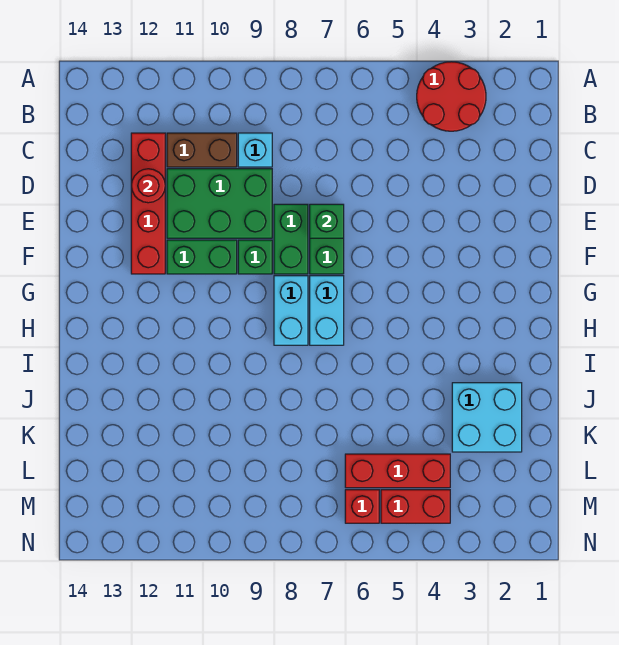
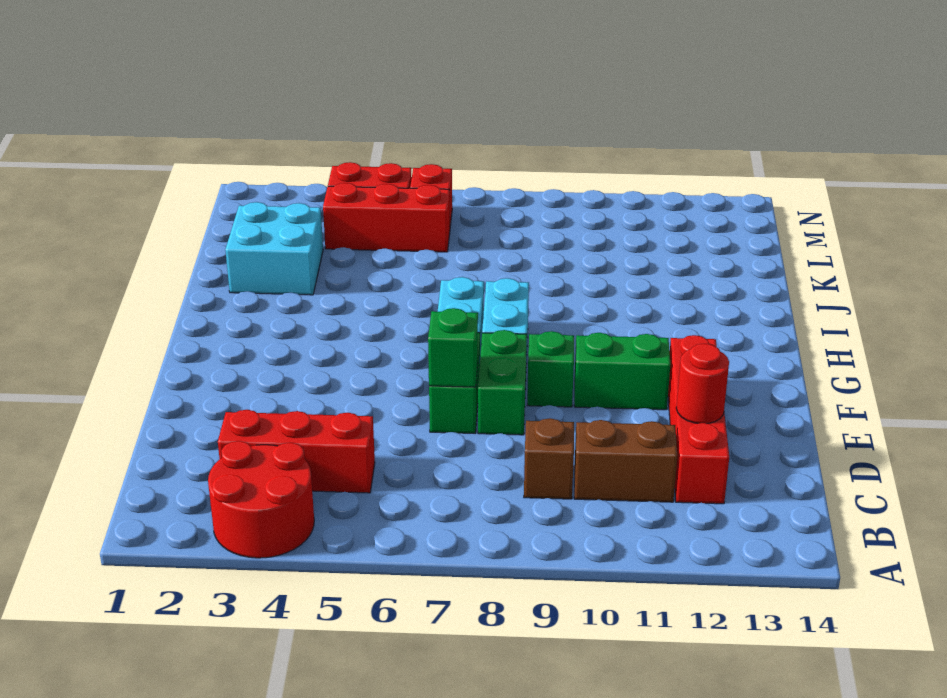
none -> red brick C3:C5 level 1
cyan brick C9 level 1 -> brown brick C9 level 1
green brick D9:E11 level 1 -> none

